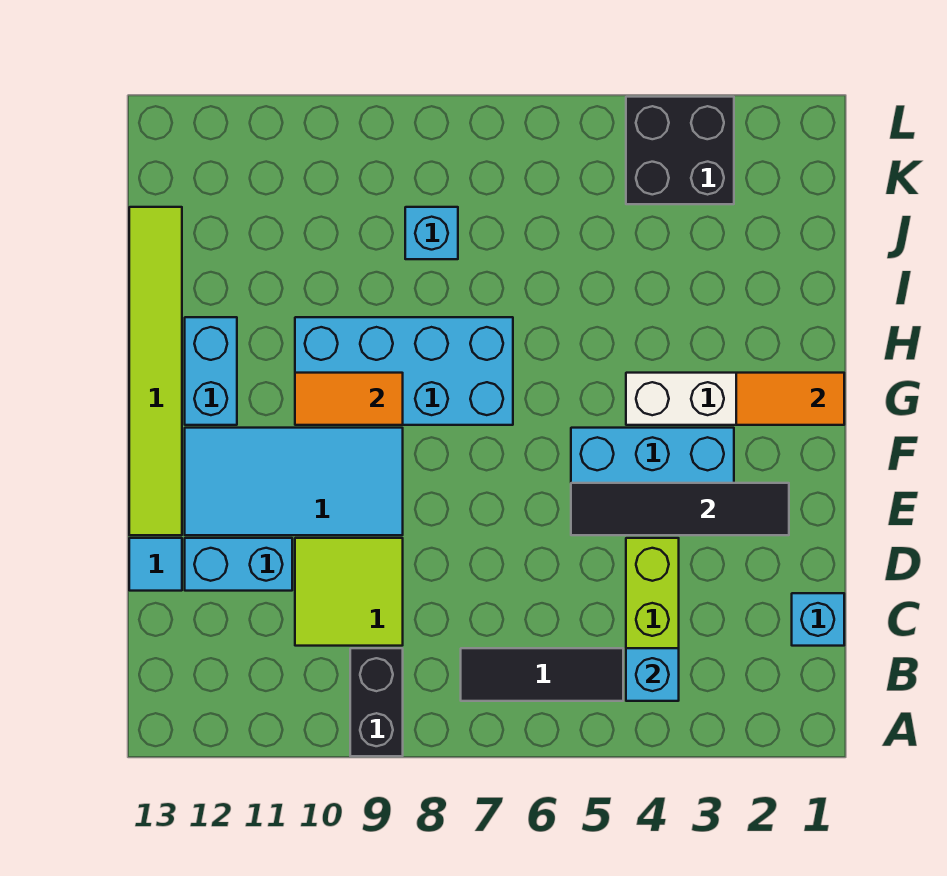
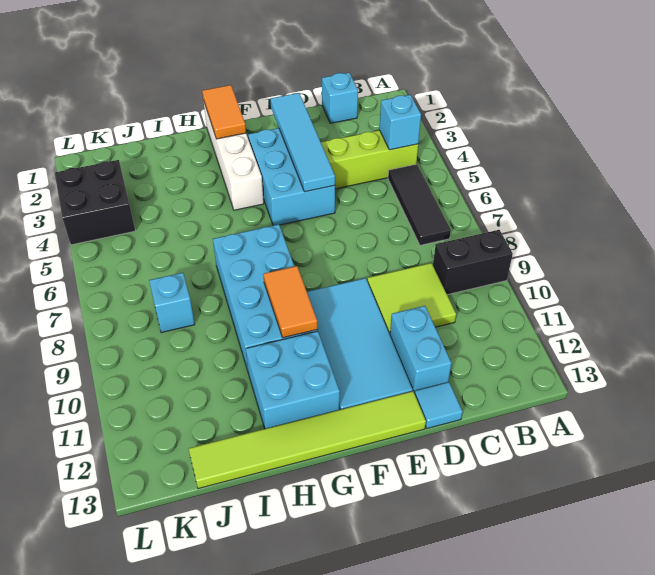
black tile E2:E5 level 2 -> cyan tile E2:E5 level 2
cyan brick G12:H12 level 1 -> cyan brick G11:H12 level 1

